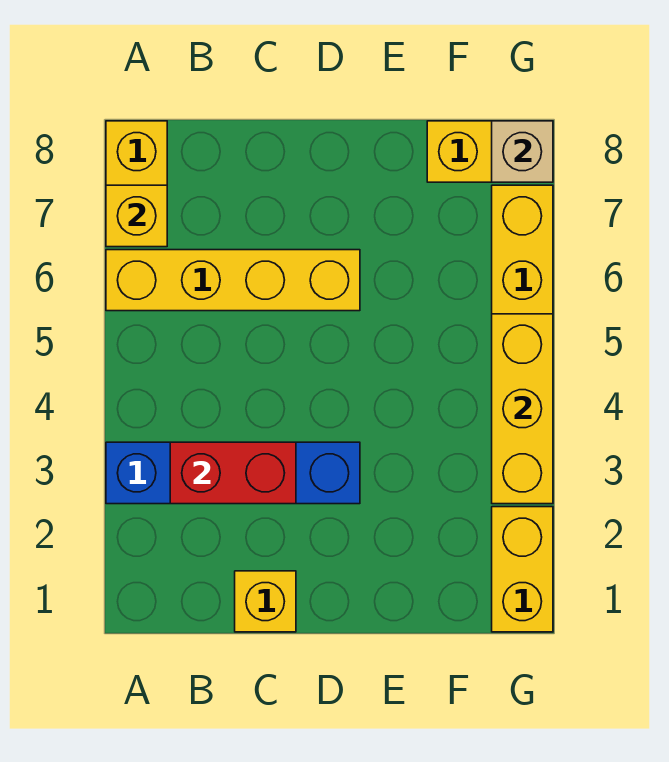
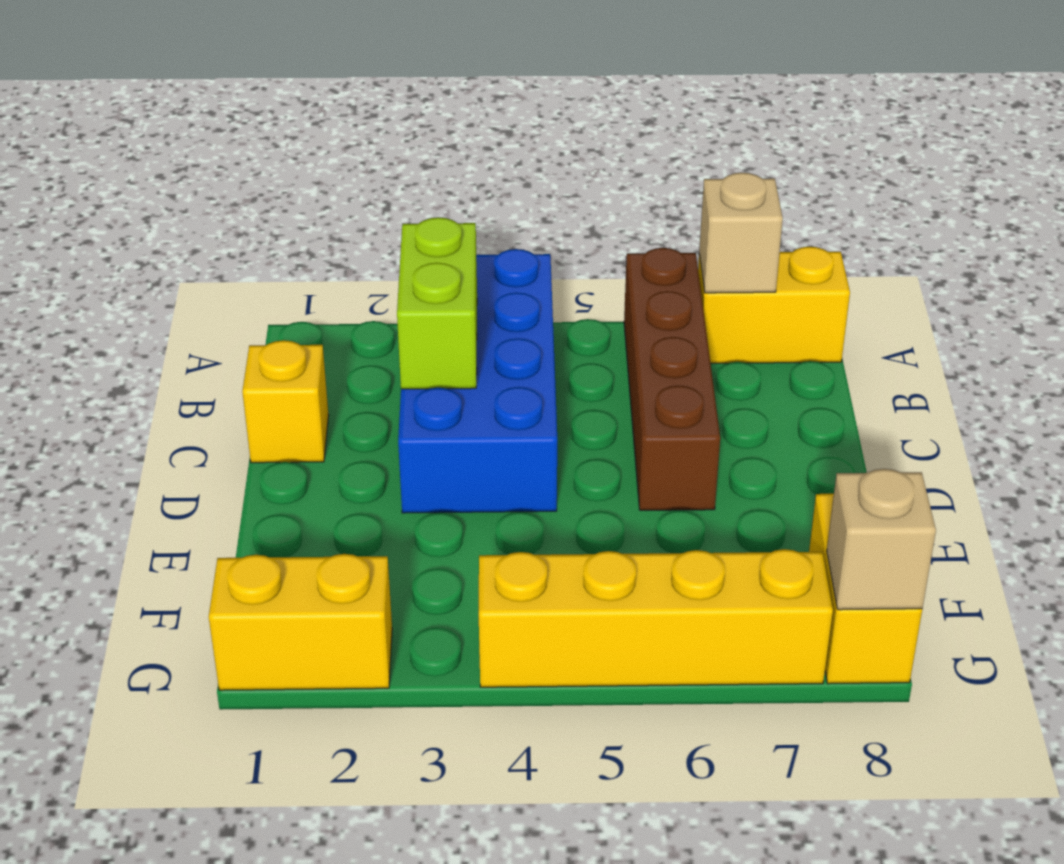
blue brick A3:D3 level 1 -> blue brick A3:D4 level 1
yellow brick A6:D6 level 1 -> brown brick A6:D6 level 1
yellow brick A7 level 2 -> tan brick A7 level 2
red brick B3:C3 level 2 -> lime brick B3:C3 level 2
yellow brick G3:G5 level 2 -> none

